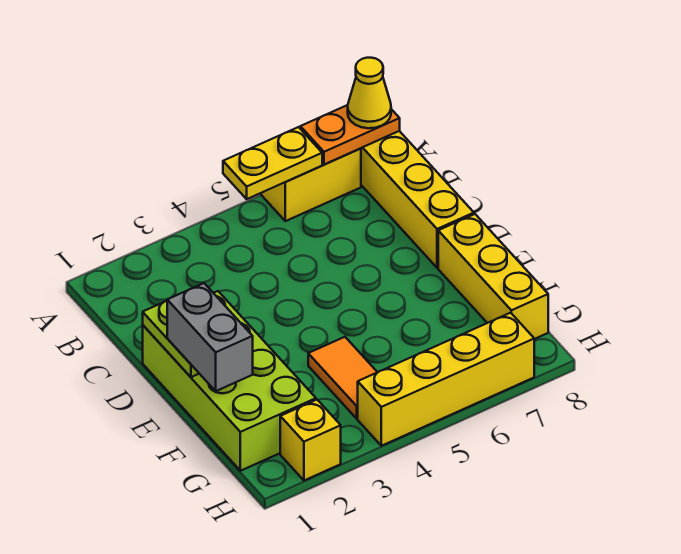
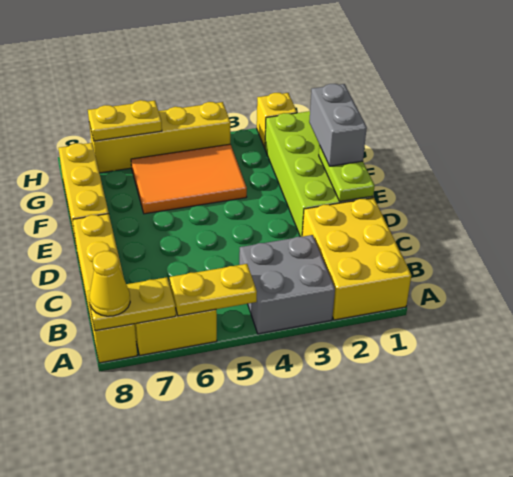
none -> yellow brick A1:C2 level 1
none -> grey brick A3:B4 level 1
orange plate A7:A8 level 2 -> yellow plate A7:A8 level 2
orange tile F4:G4 level 1 -> orange tile F4:G6 level 1
none -> yellow plate H6:H7 level 2

